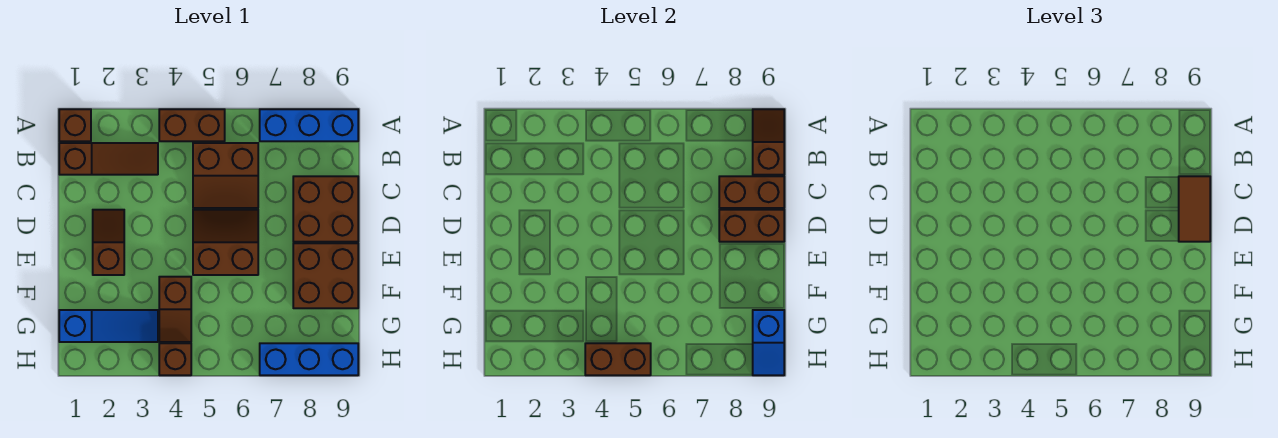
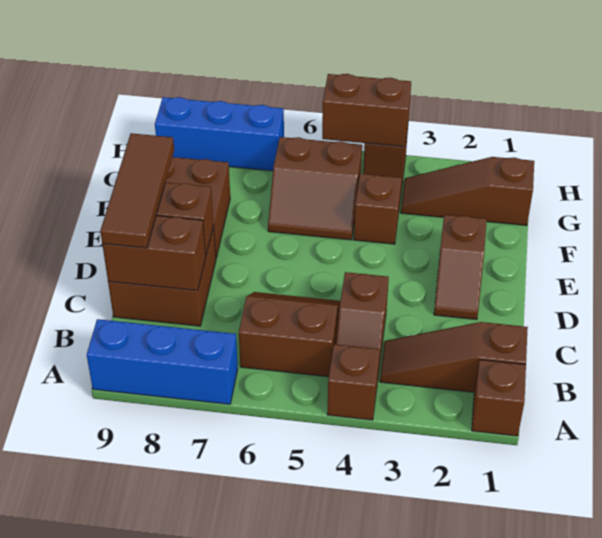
brown brick A4:A5 level 1 -> brown brick A4 level 1
brown slope A9:B9 level 2 top B -> brown slope B4:C4 level 1 top C
brown tile C9:D9 level 3 -> brown tile C9:E9 level 3
brown slope D5:E6 level 1 top E -> brown slope F5:G6 level 1 top G
blue slope G1:G3 level 1 top 1 -> brown slope G1:G3 level 1 top 1
blue slope G9:H9 level 2 top G -> none

